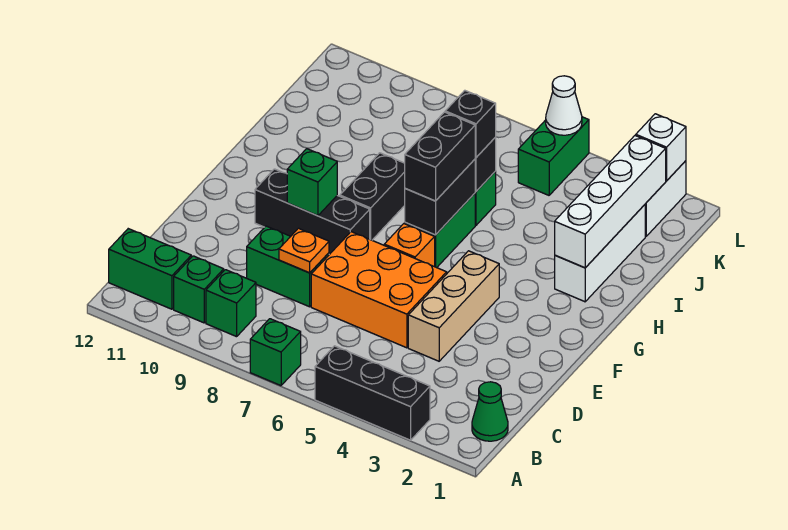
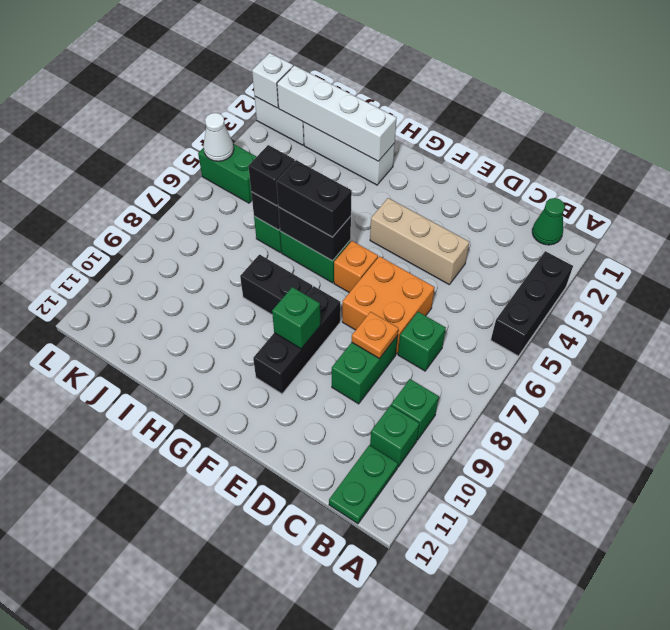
green brick A7 level 1 -> green brick C7 level 1
green brick B11:B12 level 1 -> green plate B11:B12 level 1
orange brick D5:E7 level 1 -> orange brick D6:E7 level 1

